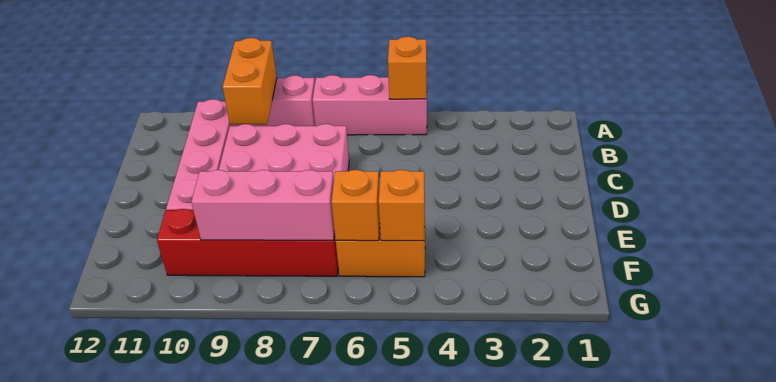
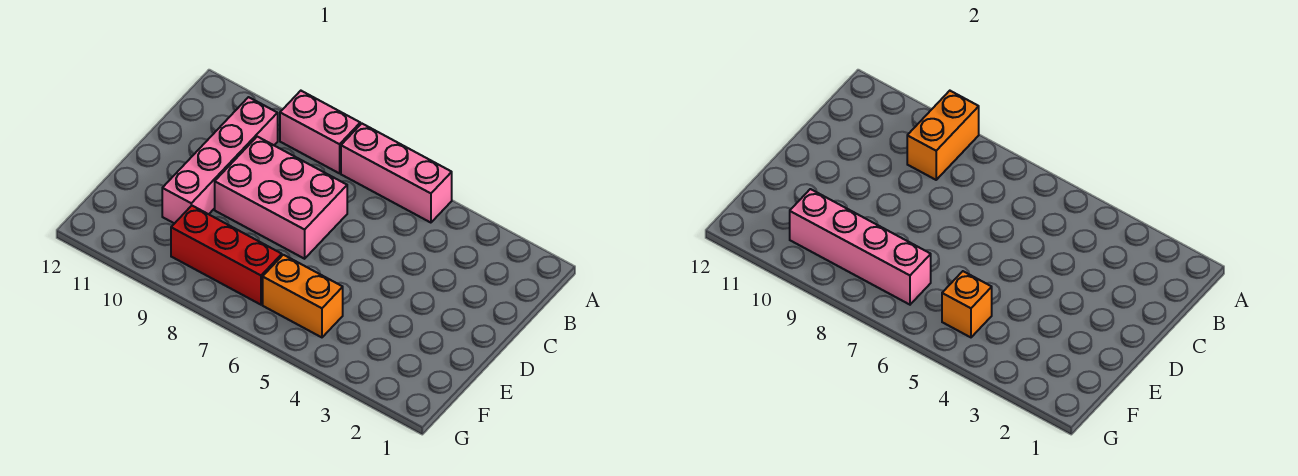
orange brick A5 level 2 -> none
orange brick F6 level 2 -> none
red brick F7:F10 level 1 -> red brick F7:F9 level 1
pink brick F7:F9 level 2 -> pink brick F7:F10 level 2

